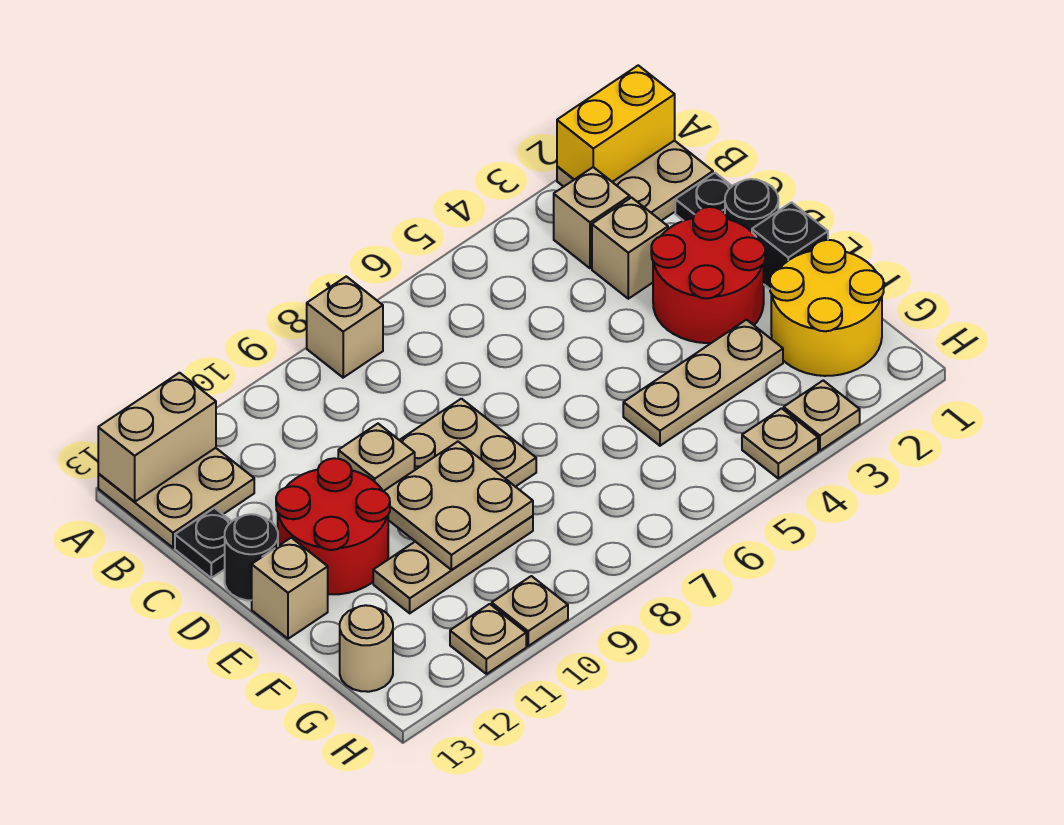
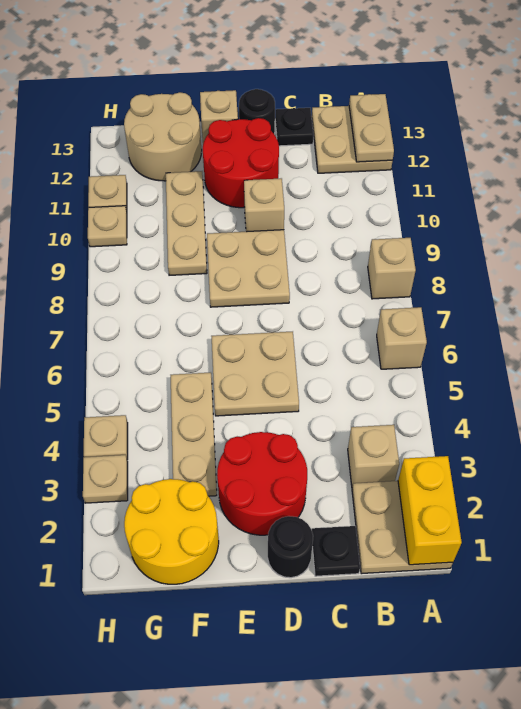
tan brick A12:A13 level 2 -> tan plate A12:A13 level 2
tan brick C3 level 1 -> tan brick A6 level 1
black brick E1 level 1 -> none
tan plate E9:F10 level 2 -> tan plate D5:E6 level 1
tan round brick G13 level 1 -> tan round brick F12:G13 level 1

